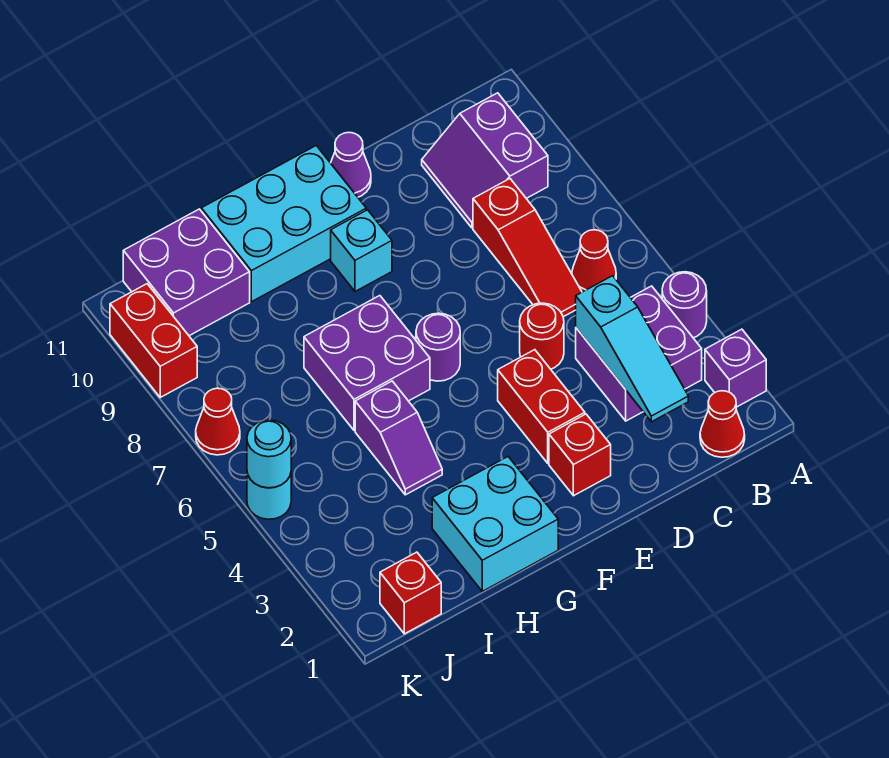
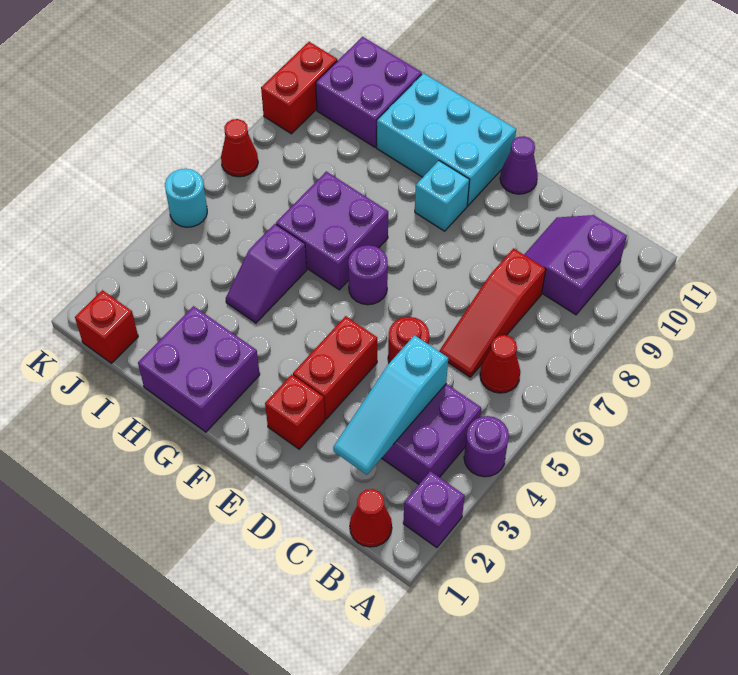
cyan brick G1:H2 level 1 -> purple brick G1:H2 level 1
cyan round brick K5 level 2 -> none

